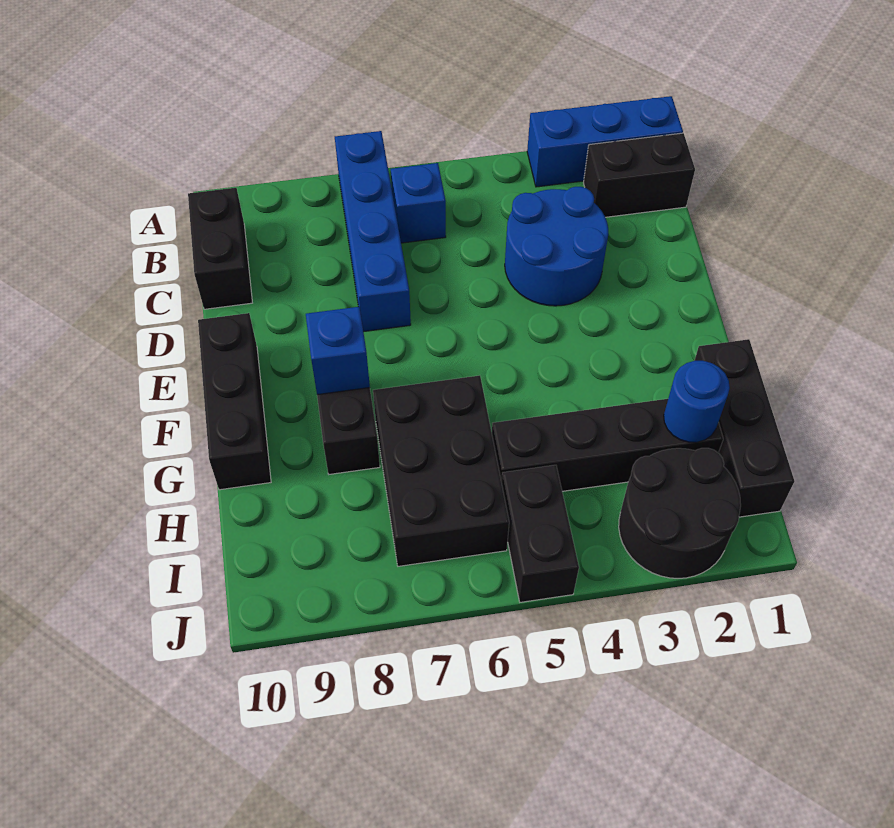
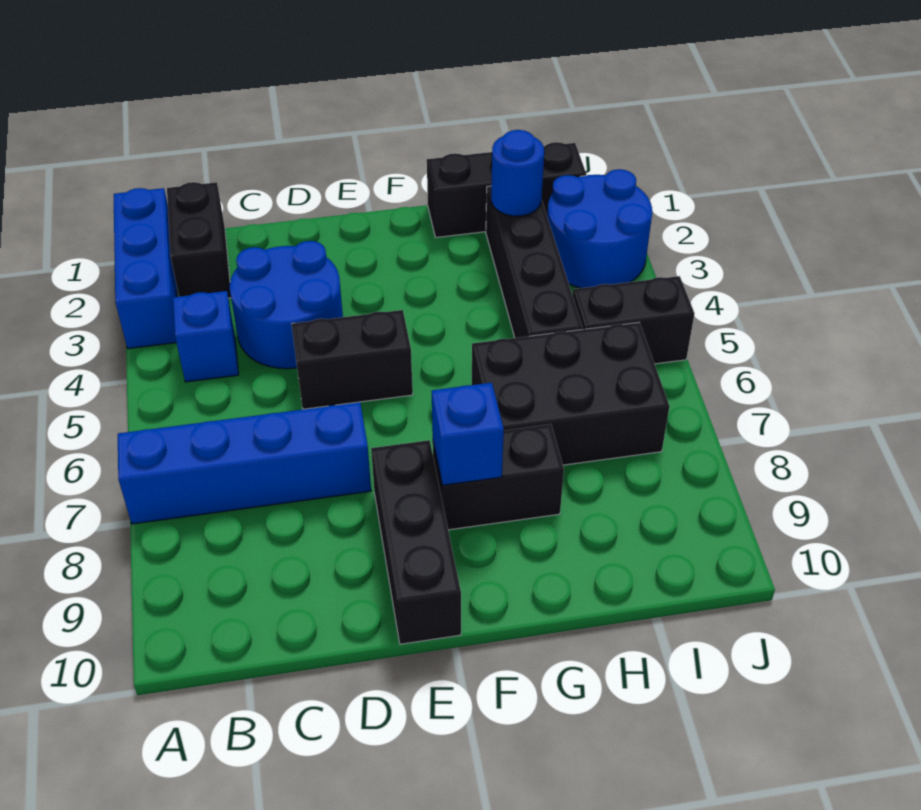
blue brick B6 level 1 -> blue brick B4 level 1
black brick B10:C10 level 1 -> black brick D5:E5 level 1
black brick E10:G10 level 1 -> black brick E8:E10 level 1
black round brick I2:J3 level 1 -> blue round brick I2:J3 level 1

